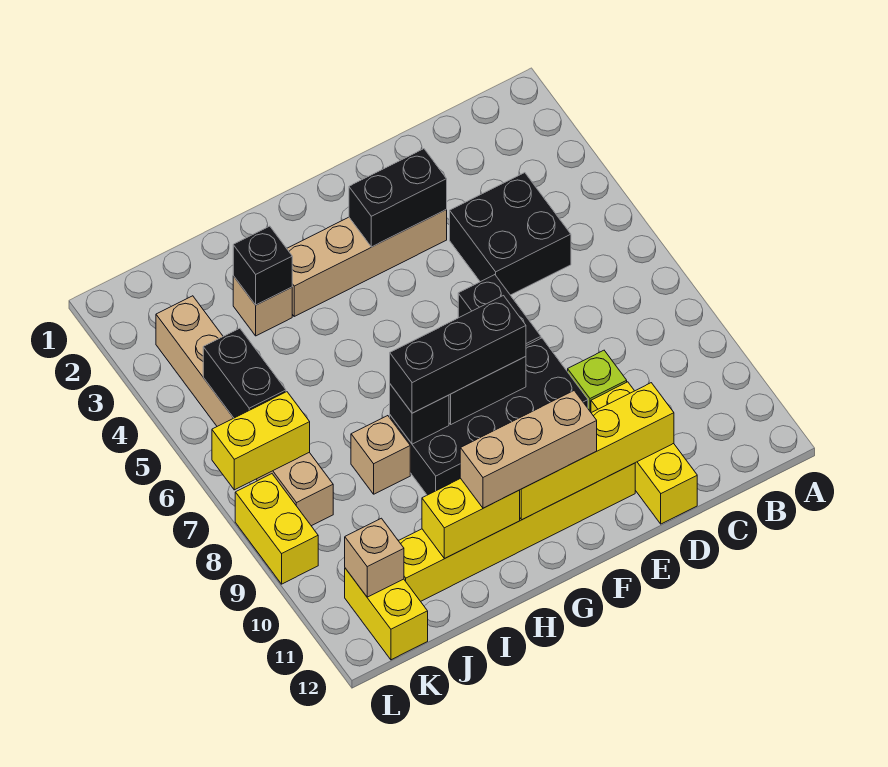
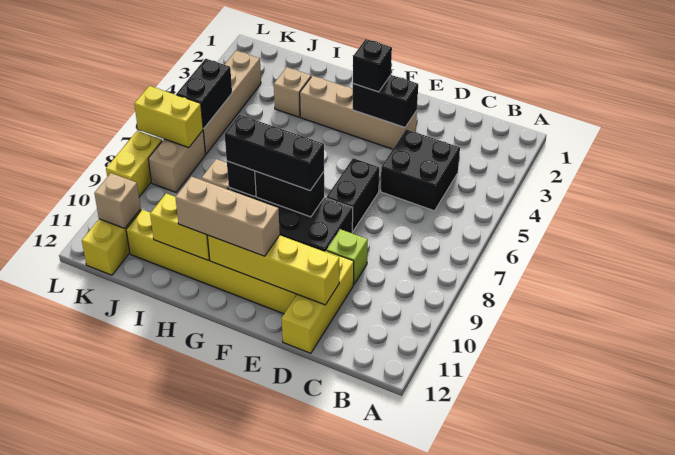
black brick I3 level 2 -> black brick F3 level 3

